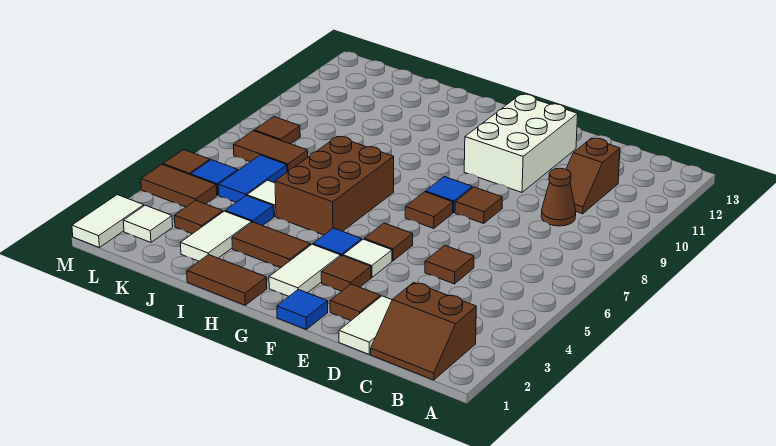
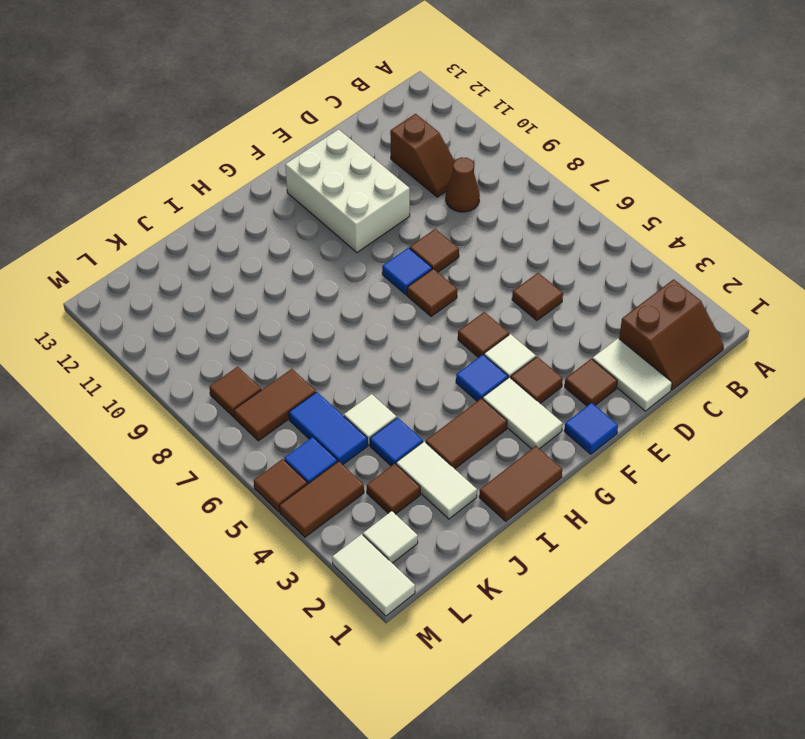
brown brick H5:I7 level 1 -> none

